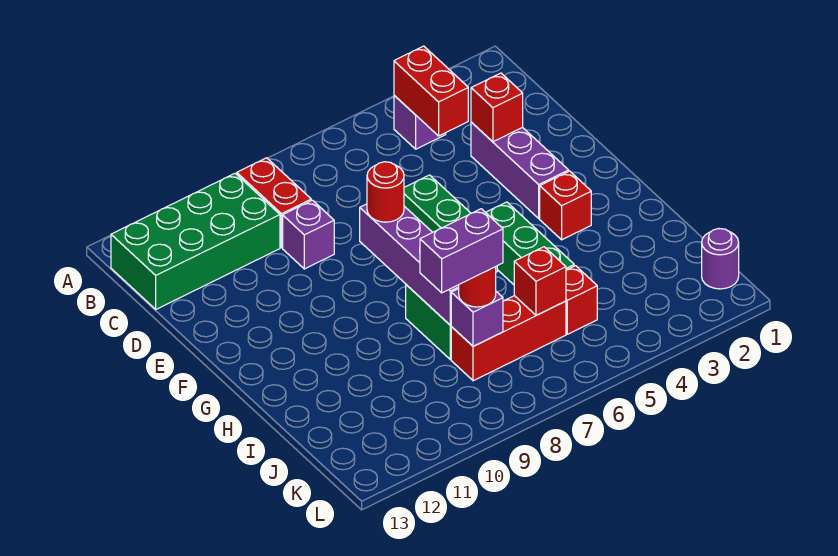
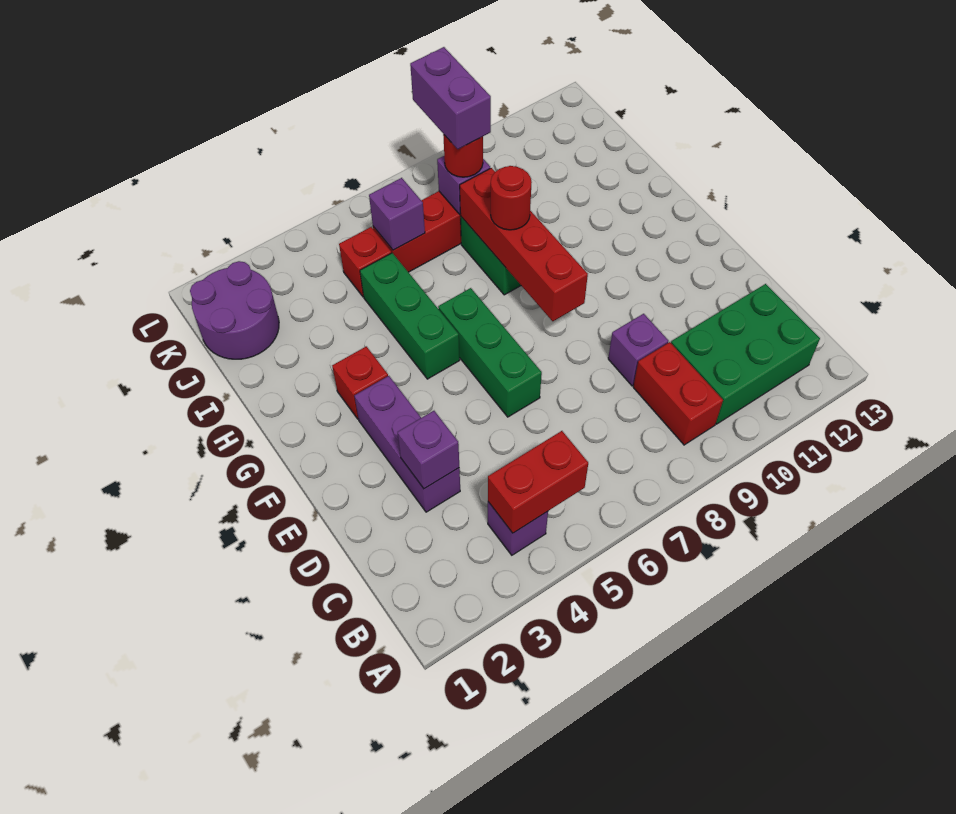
red brick B4:C4 level 2 -> red brick B4:B5 level 2
green brick B10:C13 level 1 -> green brick B10:C12 level 1
red brick D3 level 2 -> purple brick D3 level 2
purple brick F8:I8 level 2 -> red brick F8:I8 level 2
red round brick F8 level 3 -> red round brick H8 level 3
red brick J6 level 2 -> purple brick J6 level 2
purple brick J8:J9 level 4 -> purple brick J8:K8 level 4
purple round brick K1 level 1 -> purple round brick J1:K2 level 1

